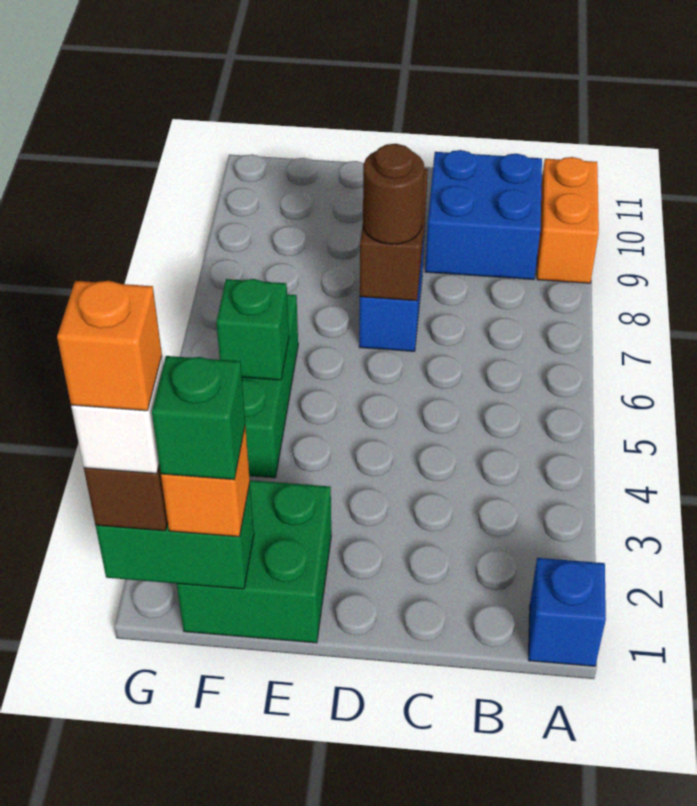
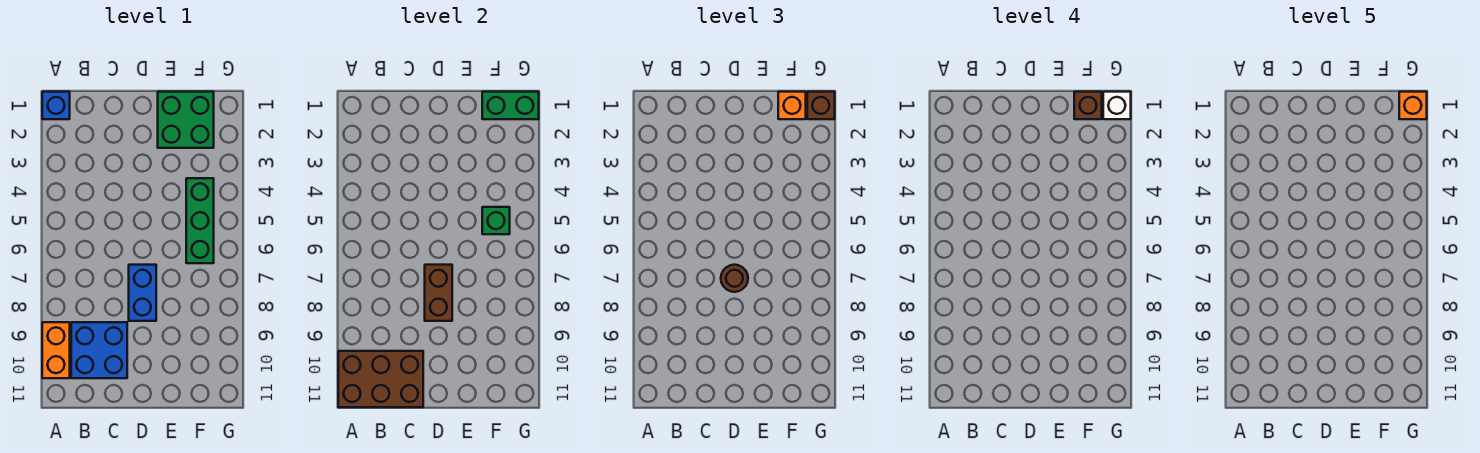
none -> brown brick A10:C11 level 2
green brick F1 level 4 -> brown brick F1 level 4

